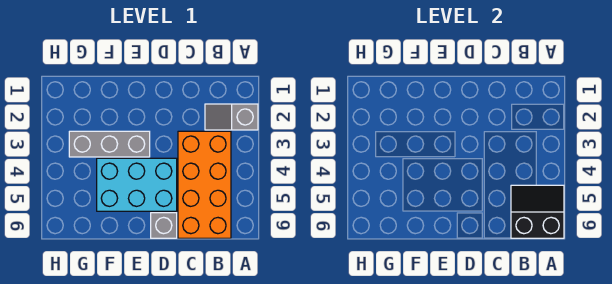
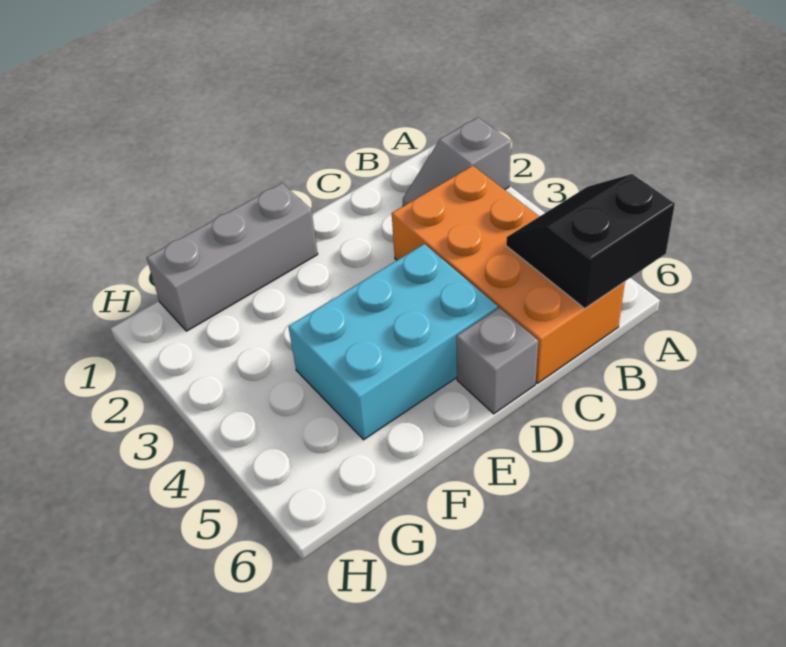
grey brick E3:G3 level 1 -> grey brick E1:G1 level 1

